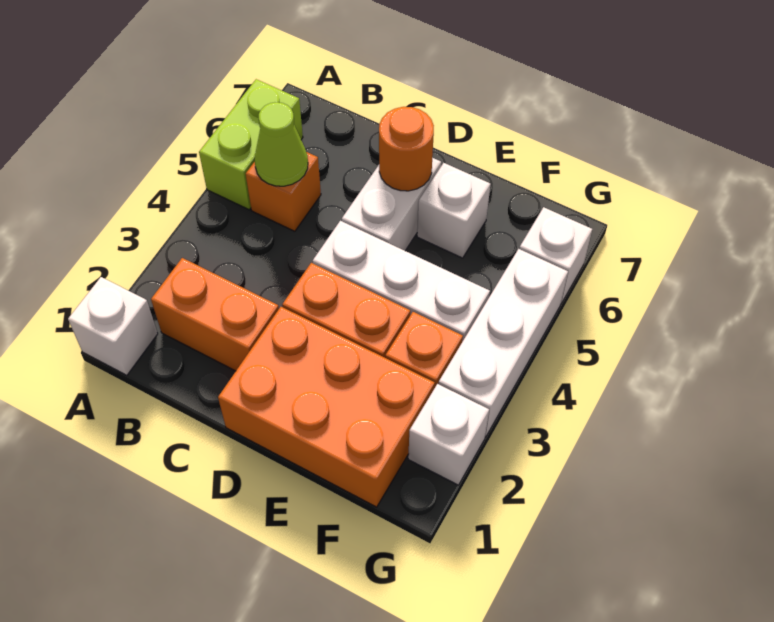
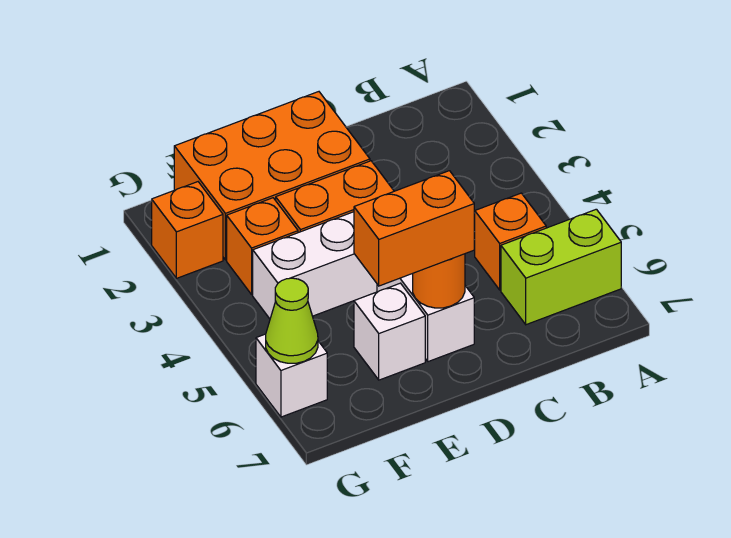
white brick A1 level 1 -> none
lime brick A5:A6 level 1 -> lime brick A6:B6 level 1
orange brick B2:C2 level 1 -> orange brick D6:E6 level 3
lime cone B5 level 2 -> lime cone G6 level 2
white brick G2 level 1 -> orange brick G2 level 1
white brick G3:G5 level 1 -> none

